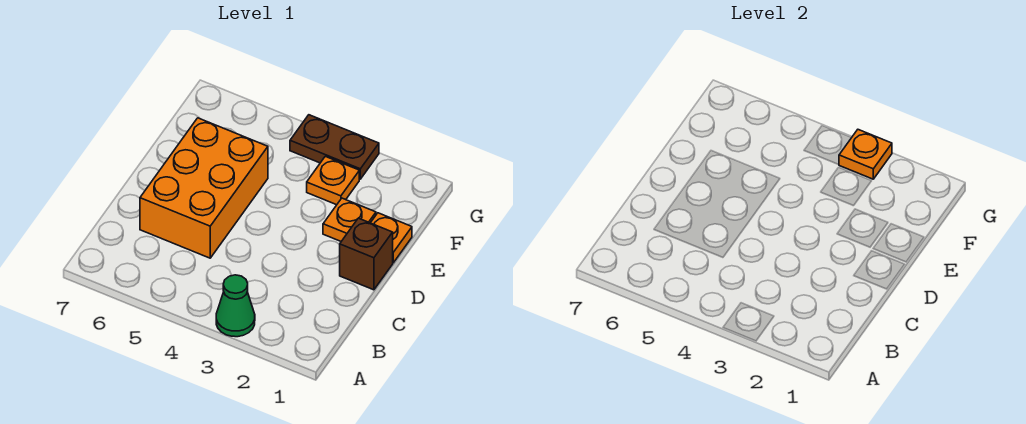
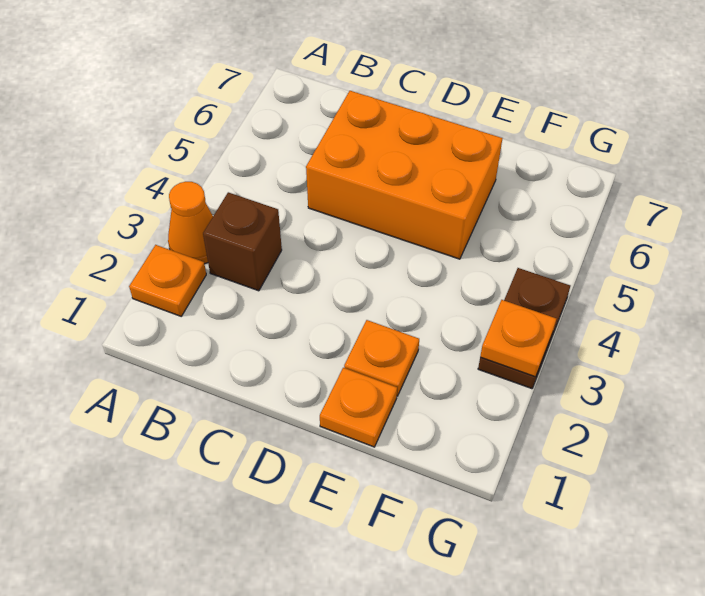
green cone A3 level 1 -> orange cone A3 level 1
brown brick D1 level 1 -> brown brick B3 level 1
orange plate F3 level 1 -> orange plate A2 level 1

